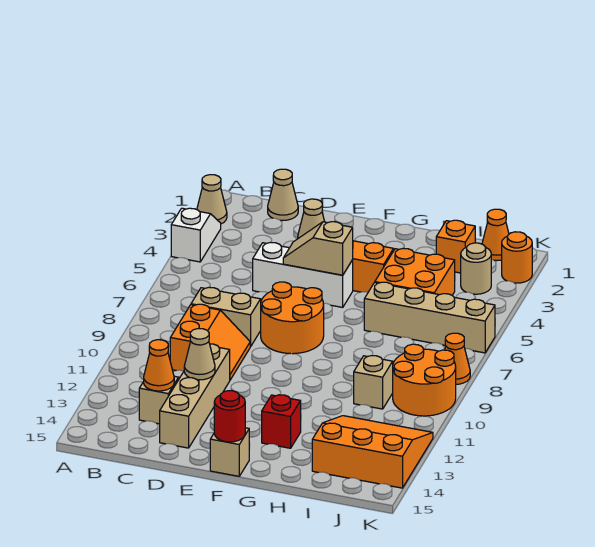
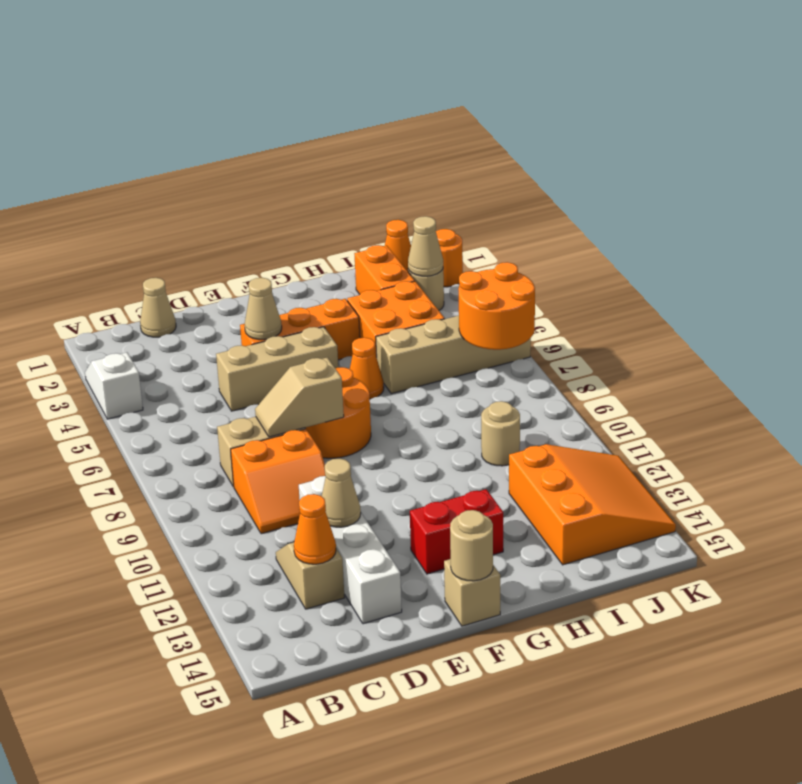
tan cone A2 level 1 -> tan cone J3 level 2
orange slope C9:D10 level 1 top C -> orange slope C9:D10 level 1 top 9
white brick D5:F5 level 1 -> tan brick D5:F5 level 1
tan brick D11:D14 level 1 -> white brick D11:D14 level 1
tan slope E5:F5 level 2 top F -> tan slope D8:E8 level 2 top E
red round brick F15 level 2 -> tan round brick F15 level 2
red brick G13 level 1 -> red brick F13:G13 level 1
orange brick I2 level 1 -> orange brick I2:I3 level 1
tan brick I10 level 1 -> tan round brick I10 level 1
orange slope I12:K14 level 1 top 14 -> orange slope I12:K14 level 1 top I
orange round brick J9:K10 level 1 -> orange round brick J6:K7 level 2
orange cone K8 level 1 -> orange cone G6 level 1

